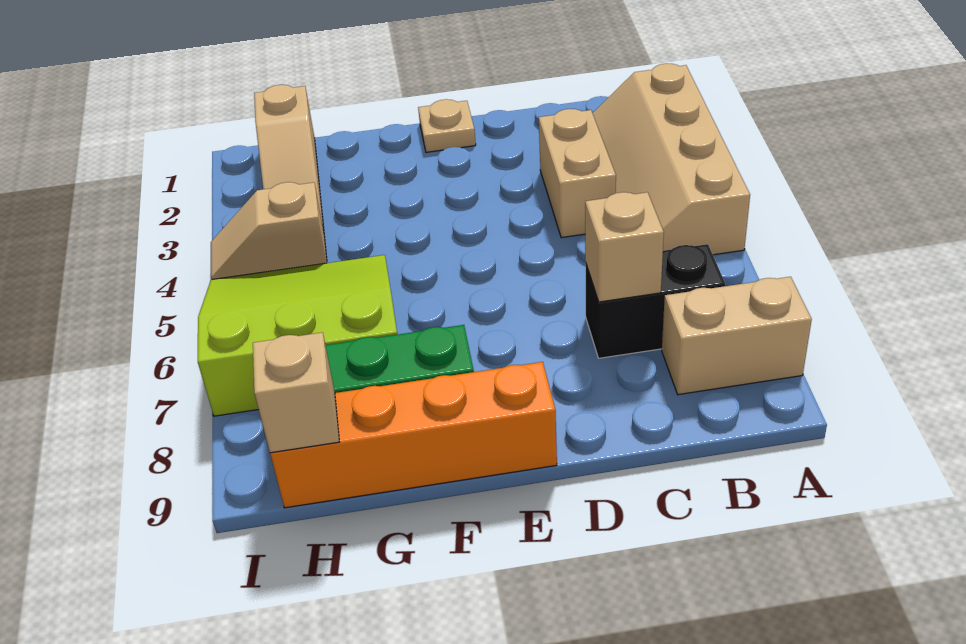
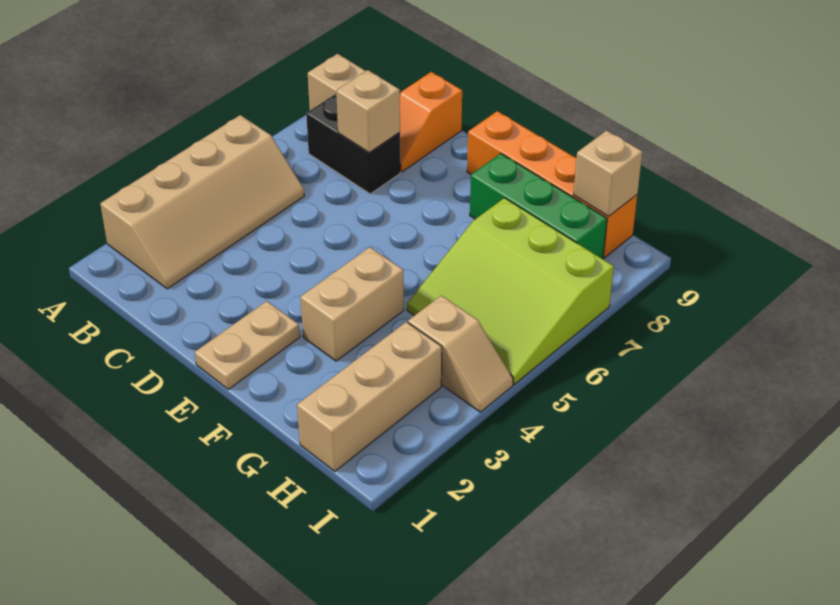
tan brick C3:C4 level 1 -> tan brick F3:F4 level 1
none -> orange slope C8:C9 level 1 top 9
tan plate E1 level 1 -> tan plate E1:E2 level 1
tan slope H1:H3 level 1 top 1 -> tan brick H1:H3 level 1

